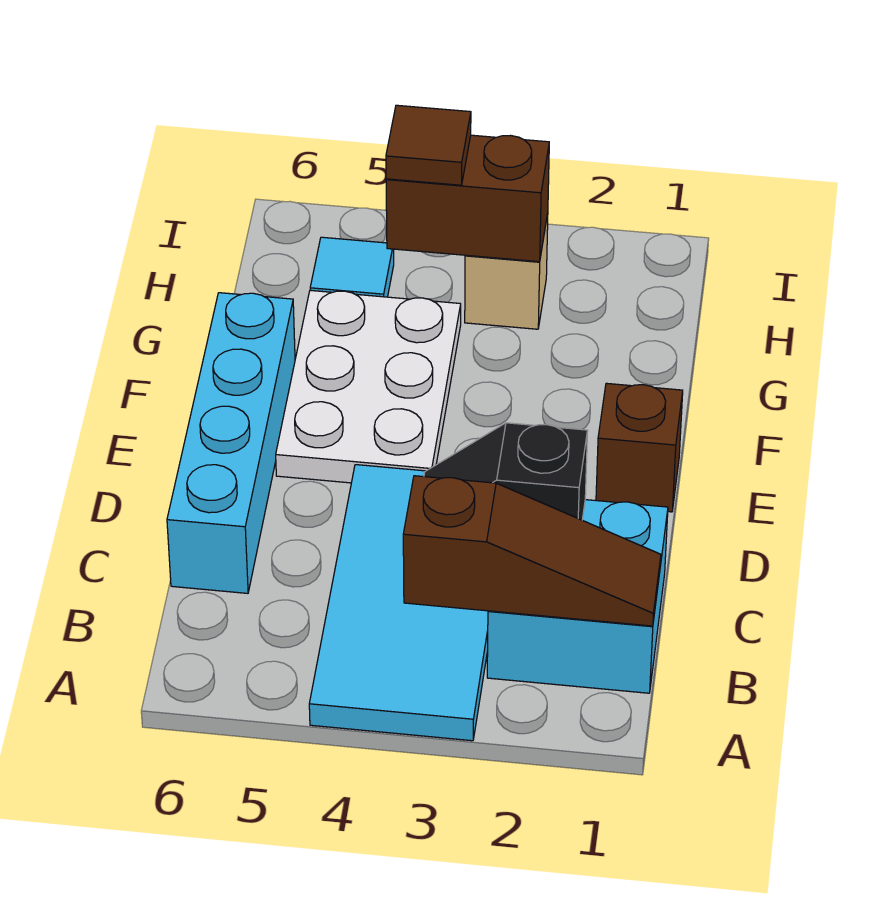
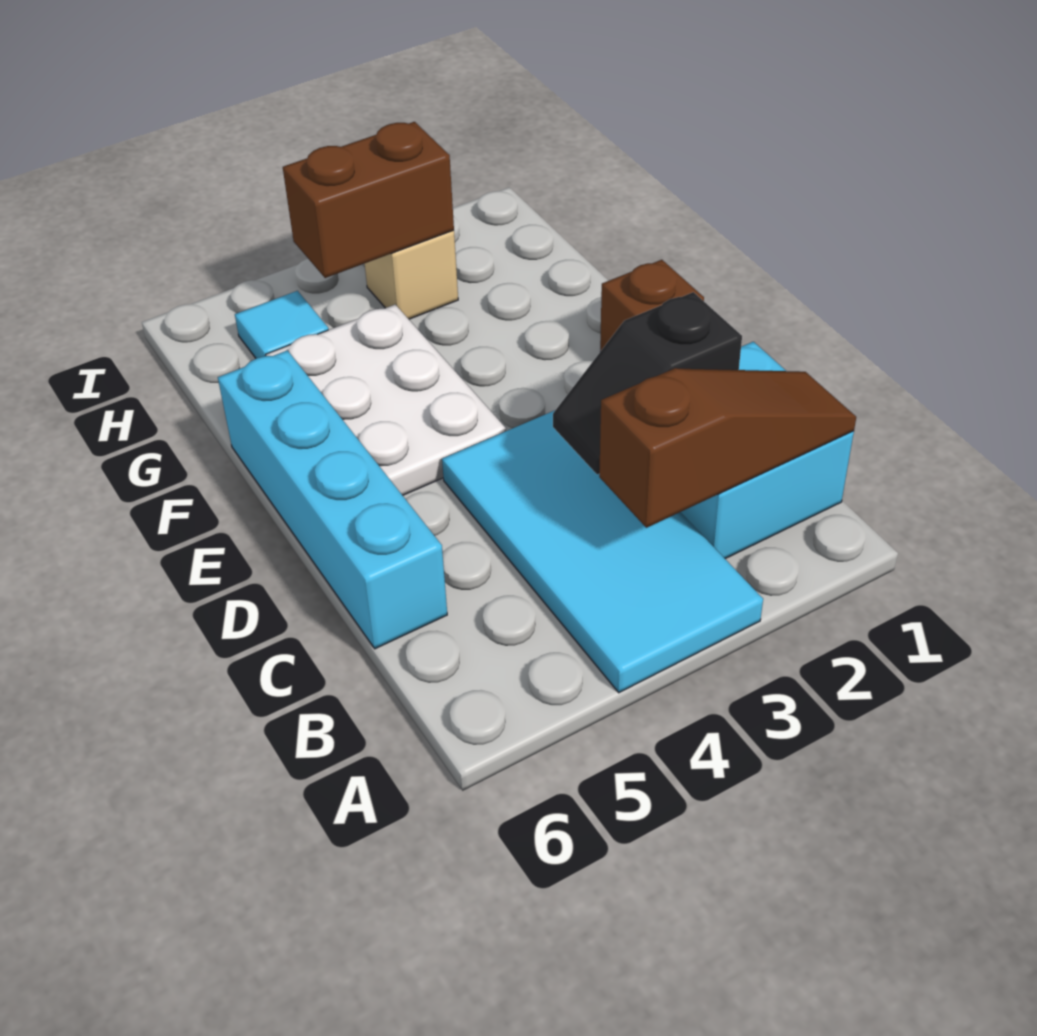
brown tile H4 level 3 -> none

